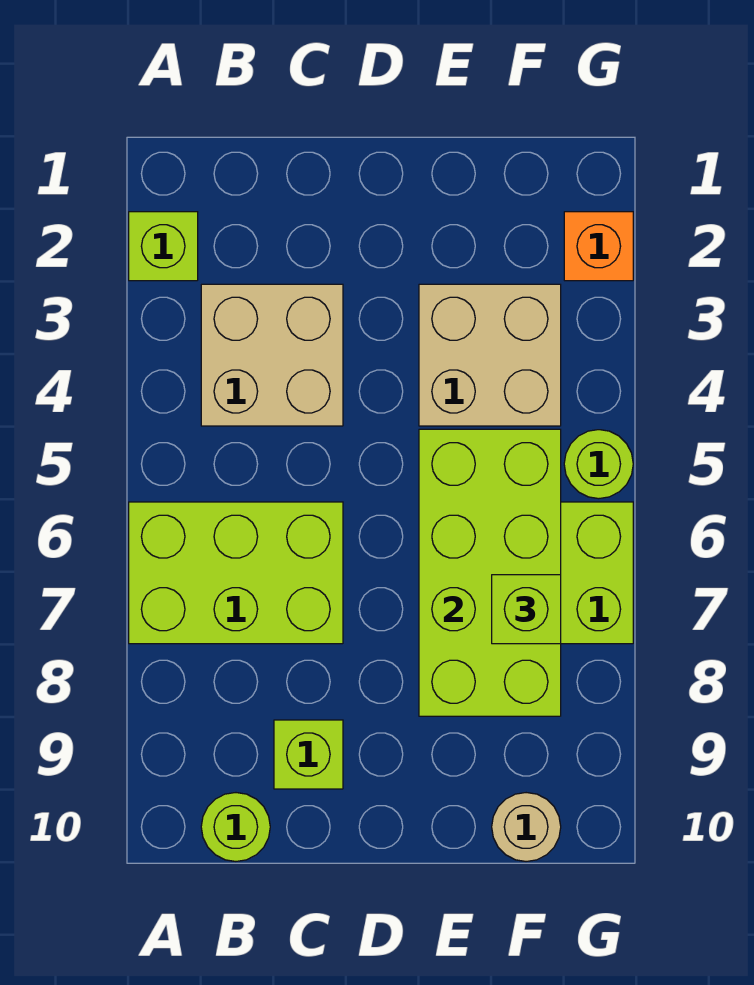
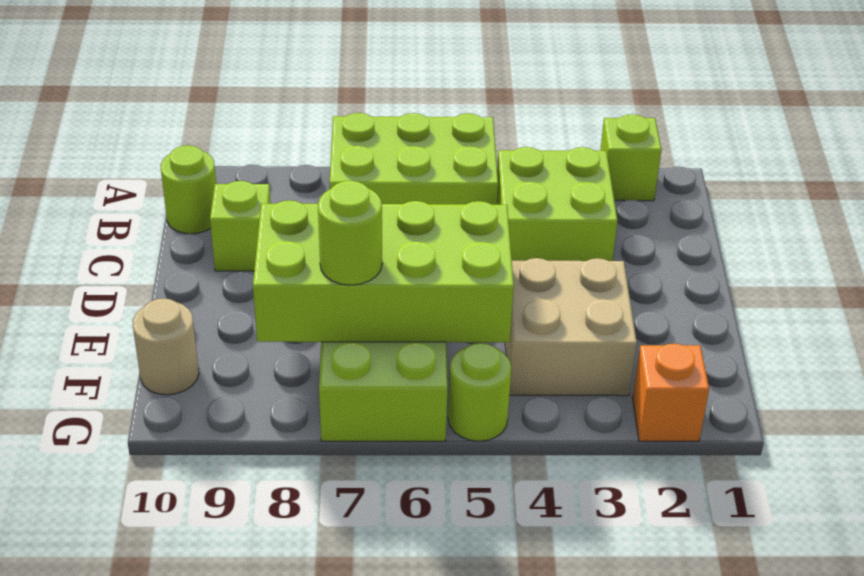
lime brick A6:C7 level 1 -> lime brick A5:B7 level 1
tan brick B3:C4 level 1 -> lime brick B3:C4 level 1
lime brick F7 level 3 -> lime round brick F7 level 3

